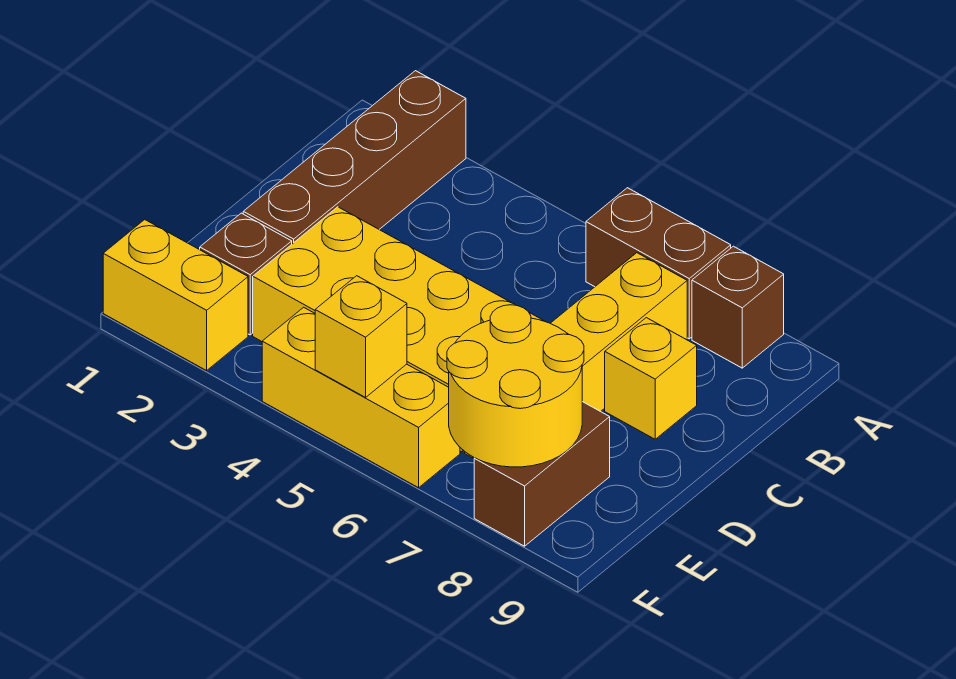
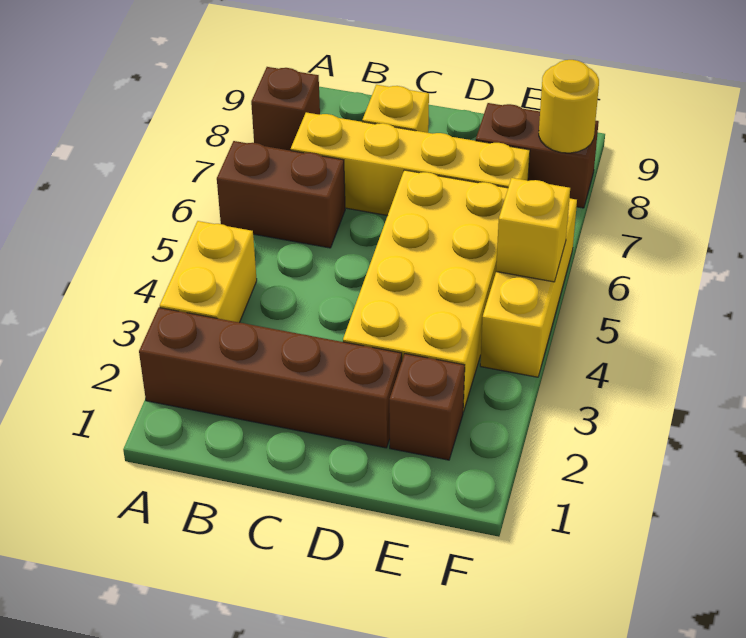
brown brick A6:A7 level 1 -> brown brick A6:B6 level 1
yellow round brick E7:F8 level 2 -> yellow round brick F8 level 2
yellow brick F1:F2 level 1 -> yellow brick A3:A4 level 1

